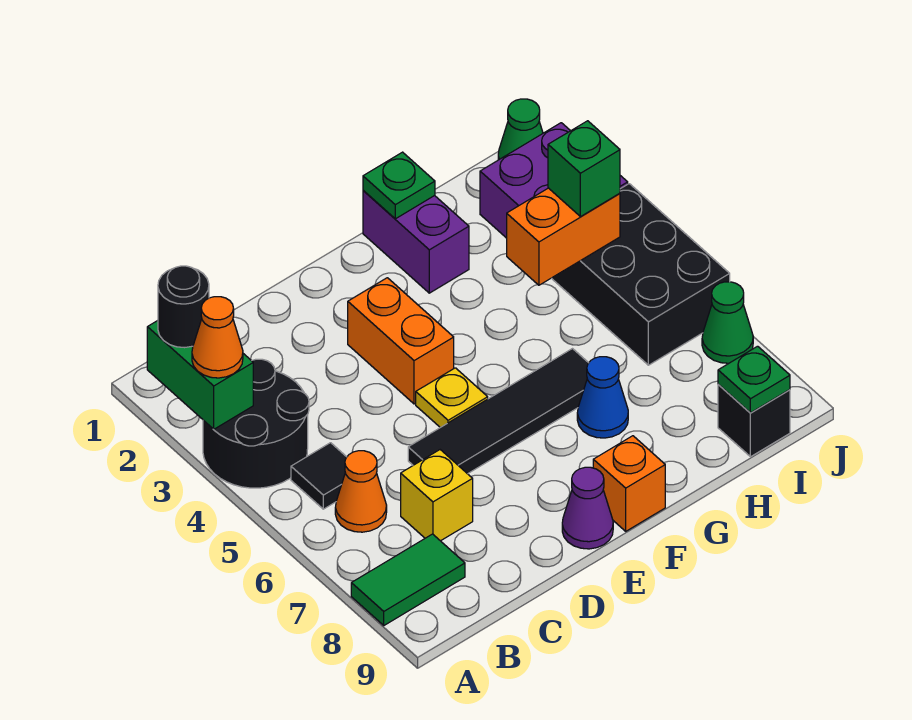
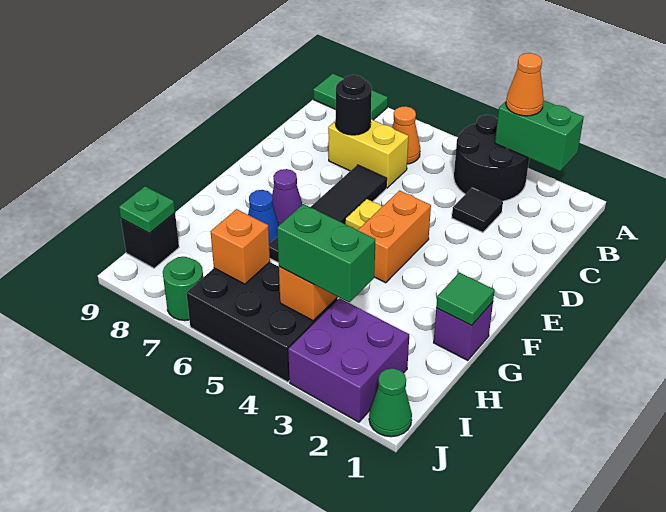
black round brick A2 level 3 -> black round brick C7 level 2
green tile A8:B8 level 1 -> green tile A8:A9 level 1
black tile B5 level 1 -> black tile C3 level 1
yellow brick C7 level 1 -> yellow brick C6:C7 level 1
orange brick E3:E4 level 1 -> orange brick E4:F4 level 1
purple cone E9 level 1 -> purple cone F7 level 1
orange brick F9 level 1 -> orange brick I6 level 2
purple brick G1:G2 level 1 -> purple brick G1 level 1
green plate G1 level 2 -> green tile G1 level 2
green brick I4 level 3 -> green brick I3:I4 level 3
green cone J7 level 1 -> green round brick J7 level 1

